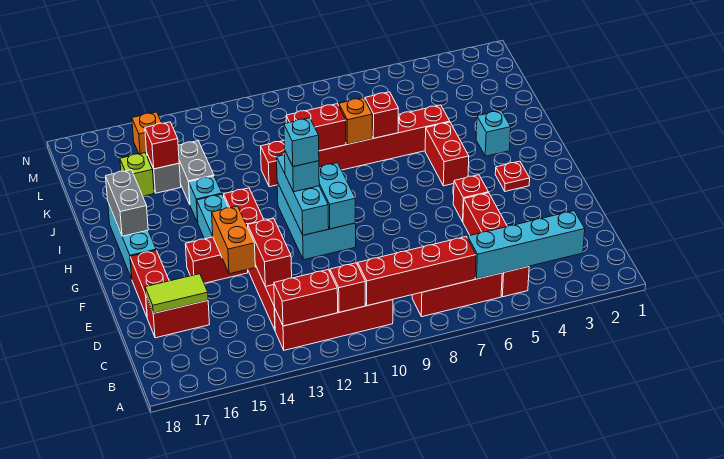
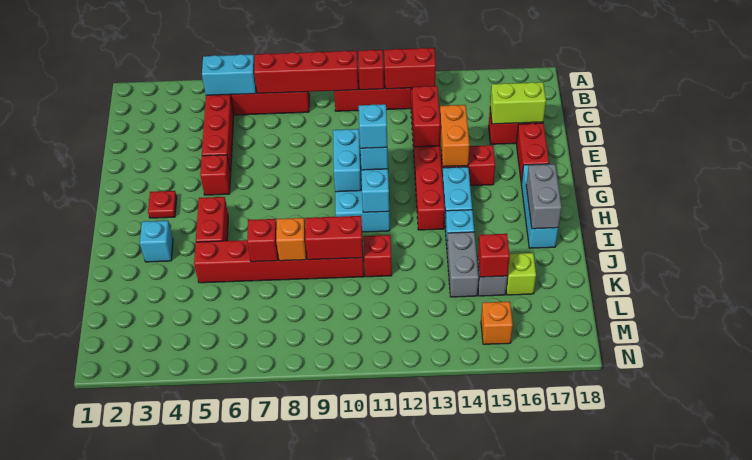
cyan brick B3:B6 level 2 -> cyan brick B5:B6 level 2
lime tile D16:D17 level 2 -> lime brick D16:D17 level 2

